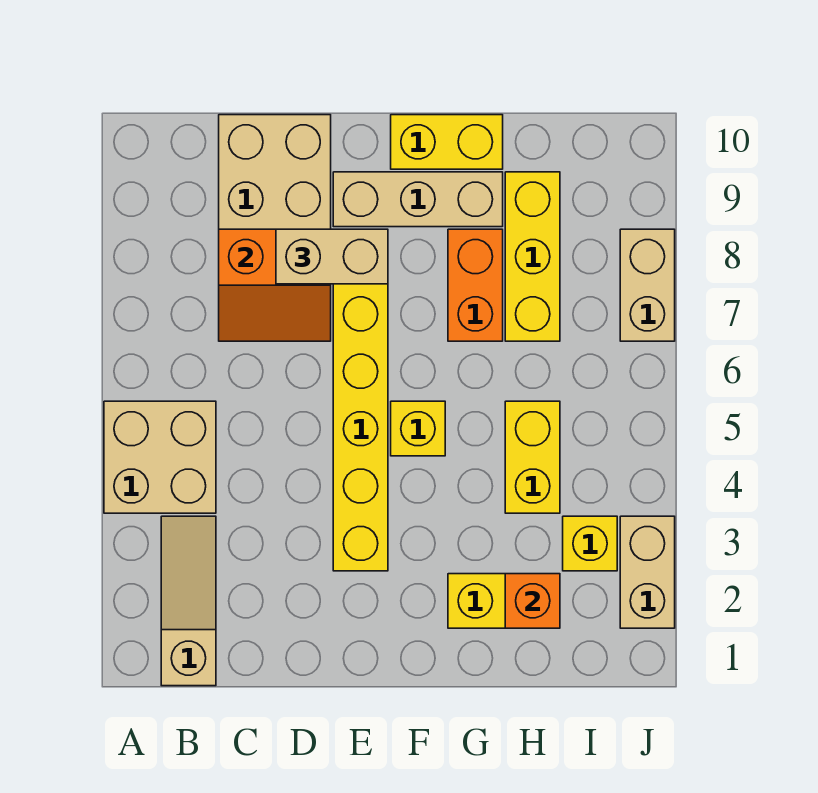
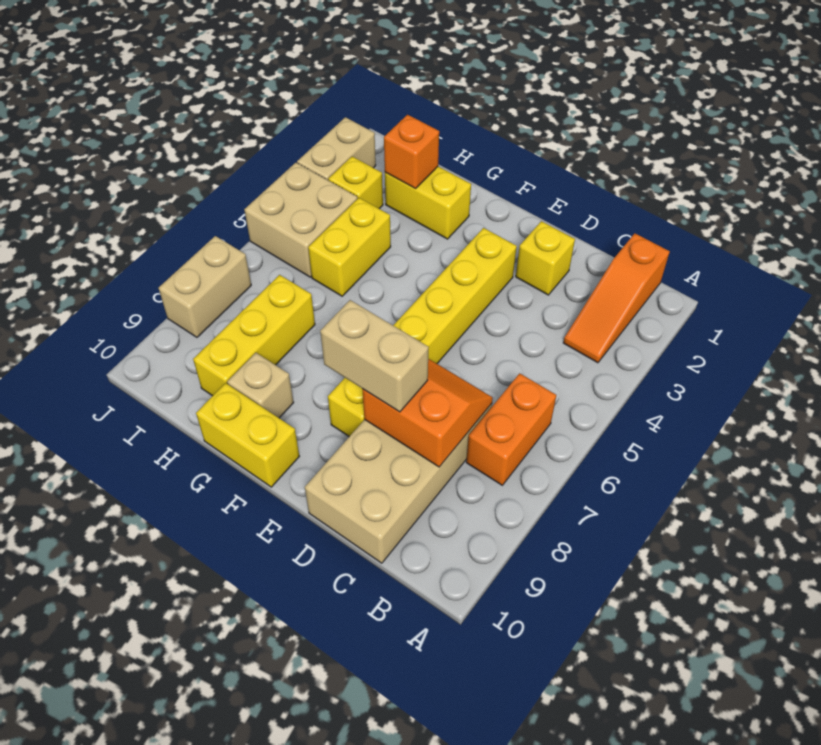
tan brick A4:B5 level 1 -> tan brick I4:J5 level 1
tan slope B1:B3 level 1 top 1 -> orange slope B1:B3 level 1 top 1
tan brick E9:G9 level 1 -> tan brick G9 level 1
yellow brick F5 level 1 -> yellow brick D2 level 1
orange brick G7:G8 level 1 -> orange brick B6:B7 level 1

